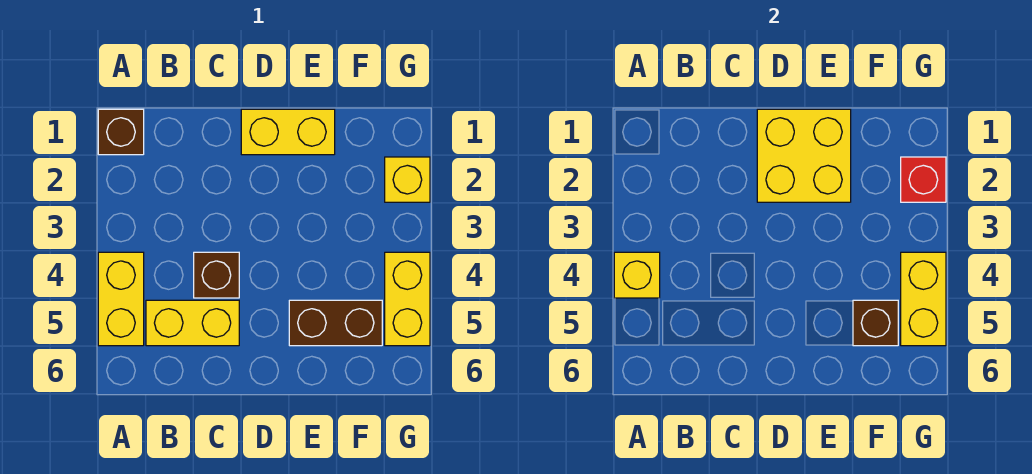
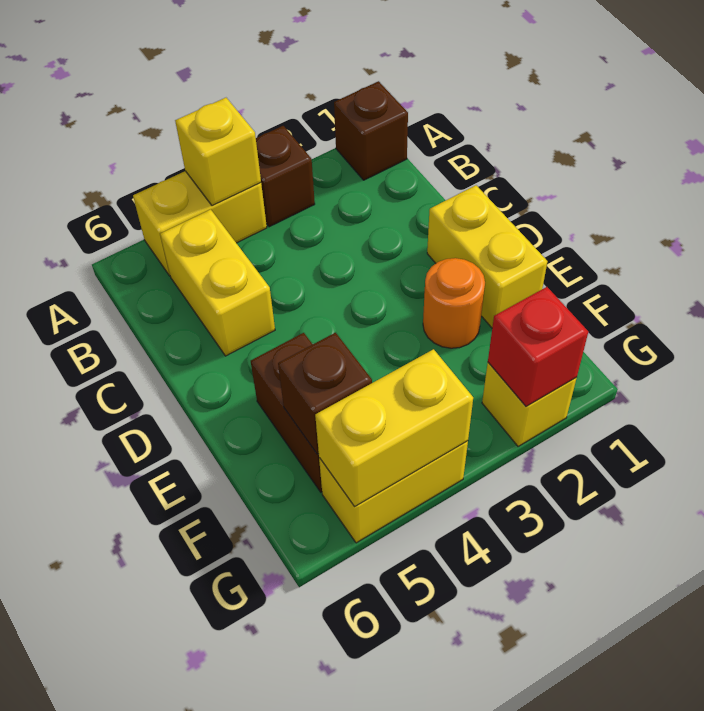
brown brick C4 level 1 -> brown brick A3 level 1
yellow brick D1:E2 level 2 -> none
none -> orange round brick E2 level 1

